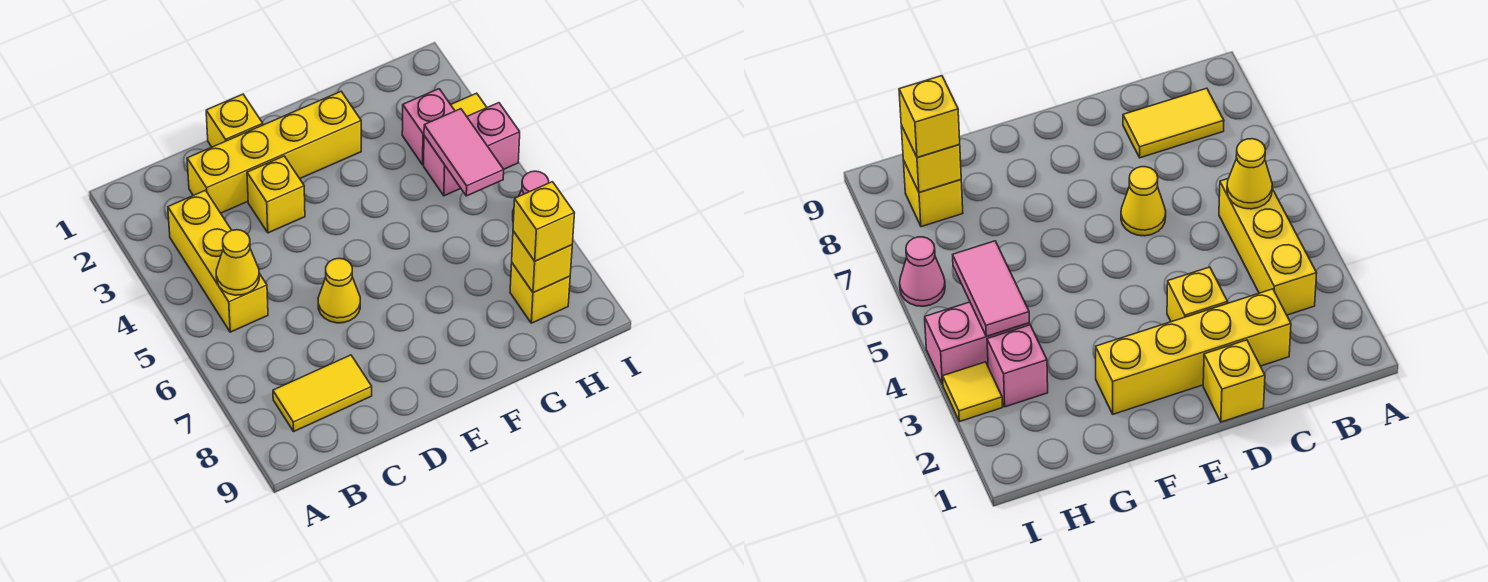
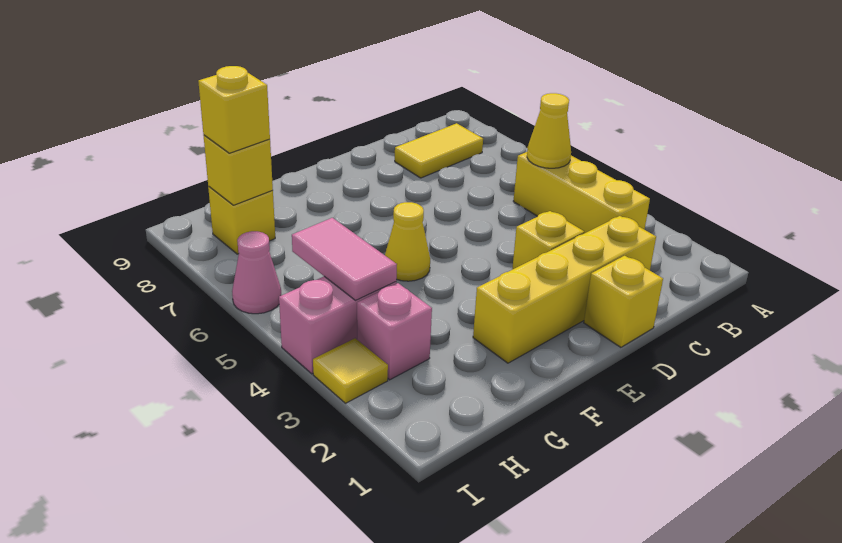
yellow cone D6 level 1 -> yellow cone F5 level 1

